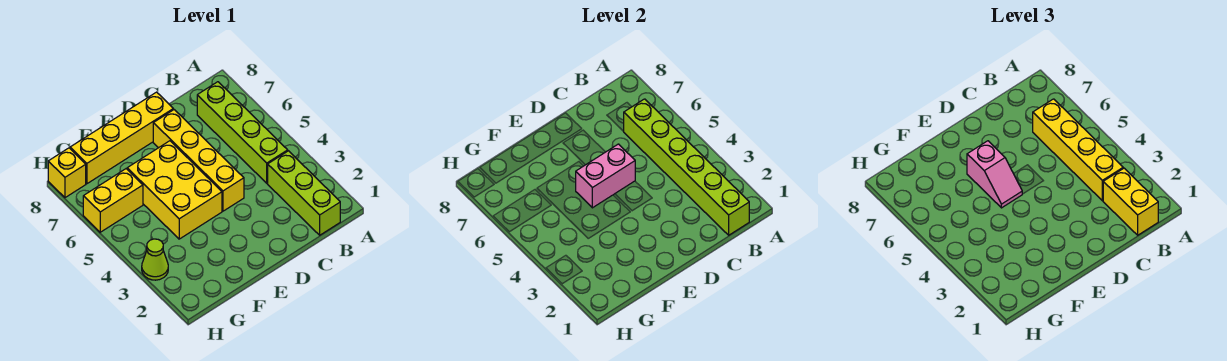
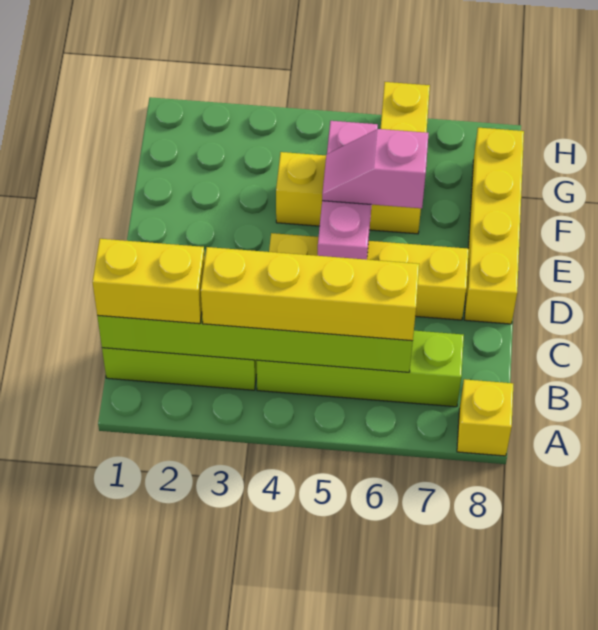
pink brick D5:E5 level 2 -> pink brick D5:F5 level 2
yellow brick E4:F6 level 1 -> yellow brick F4:F6 level 1
lime cone H3 level 1 -> none
yellow brick H8 level 1 -> yellow brick A8 level 1

